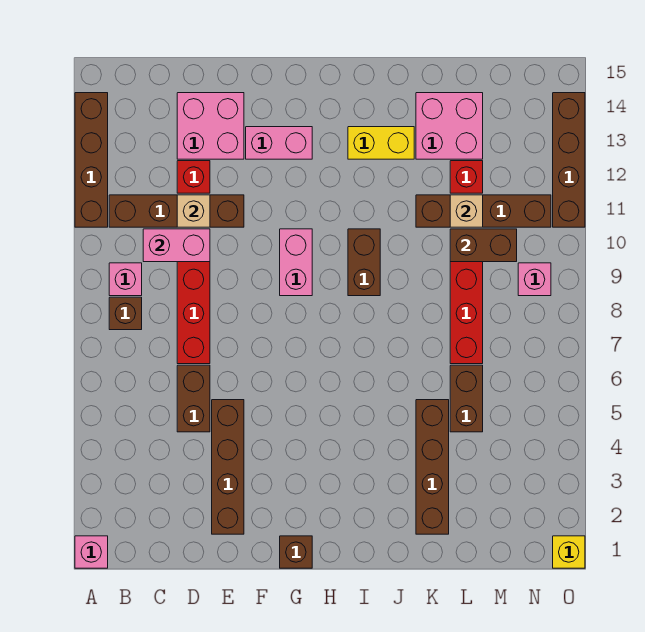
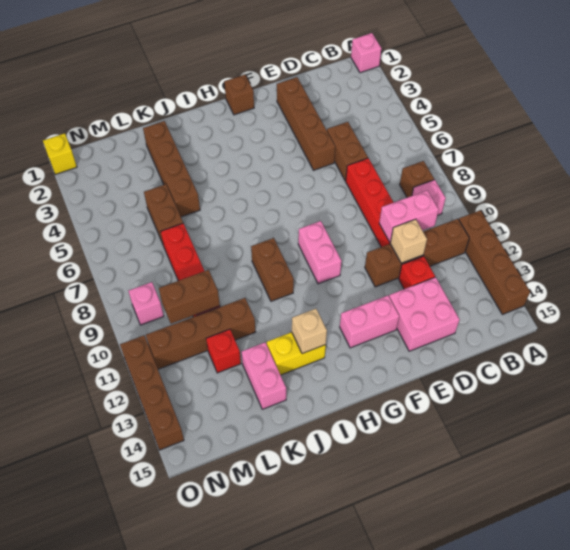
pink brick K13:L14 level 1 -> pink brick K13:K14 level 1
tan brick L11 level 2 -> tan brick I13 level 2

